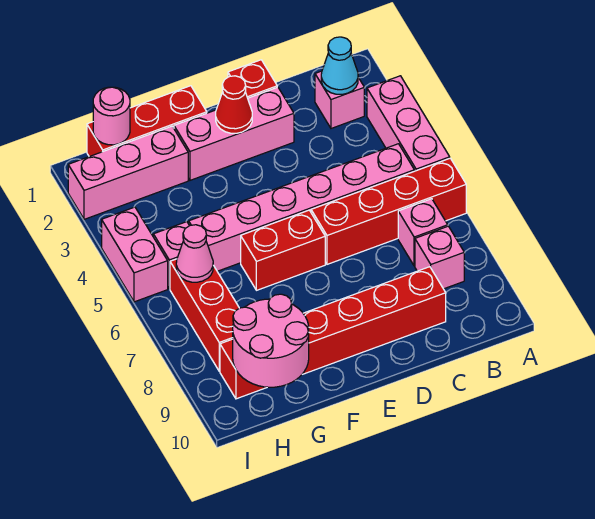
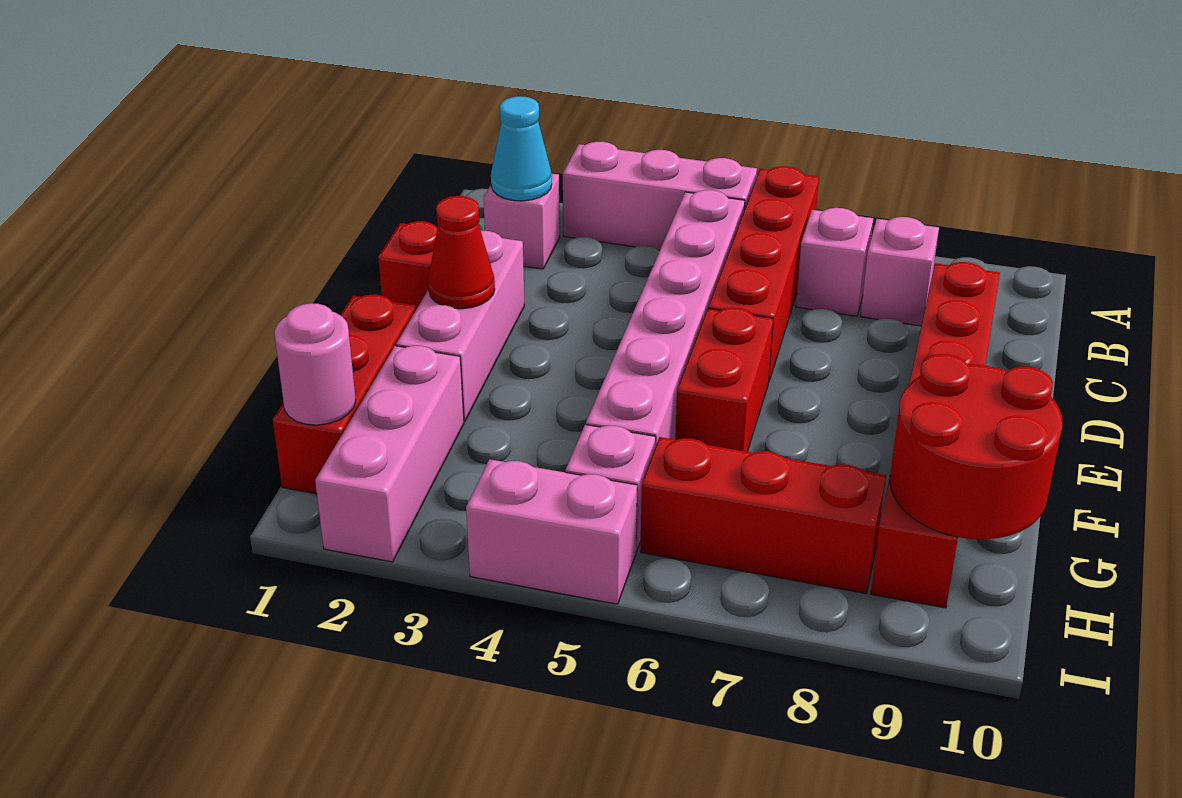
pink round brick G9:H10 level 2 -> red round brick G9:H10 level 2
pink cone H6 level 2 -> none

